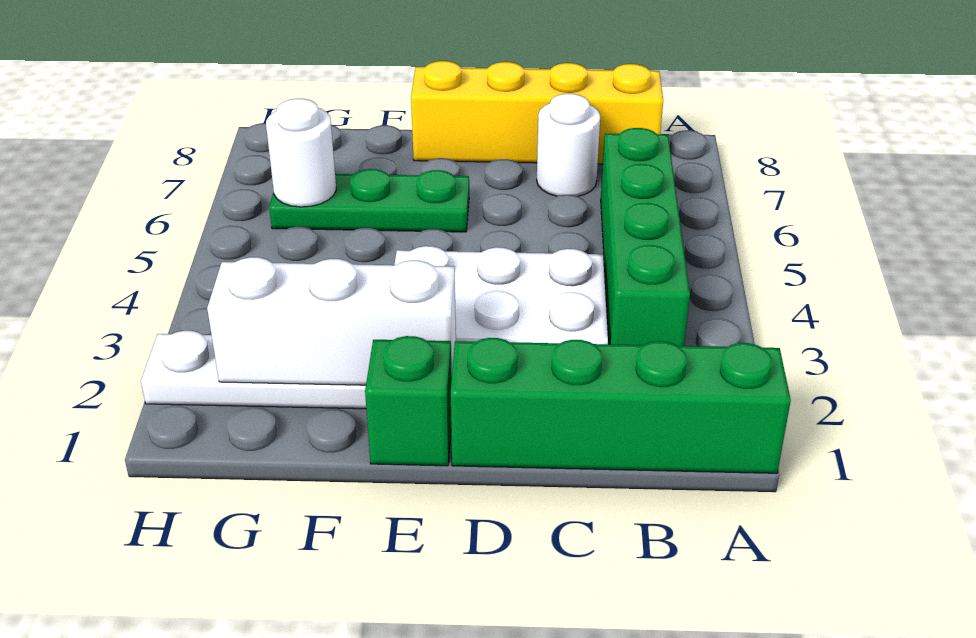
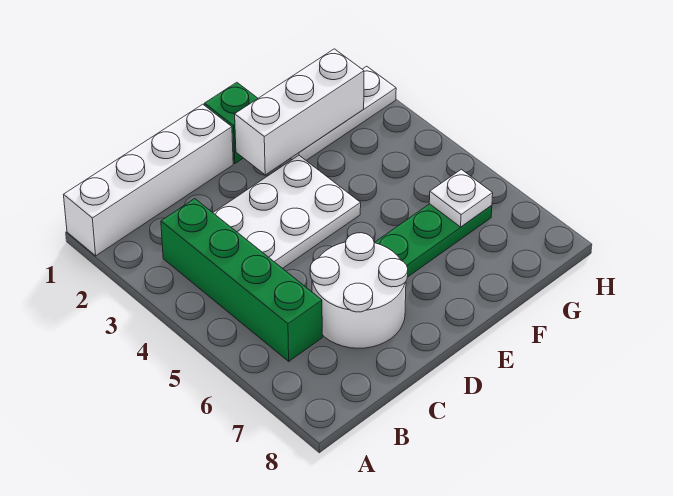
green brick A1:D1 level 1 -> white brick A1:D1 level 1
yellow brick B8:E8 level 1 -> none
white round brick C7 level 1 -> white round brick C6:D7 level 1
white round brick G6 level 2 -> white plate G6 level 2

